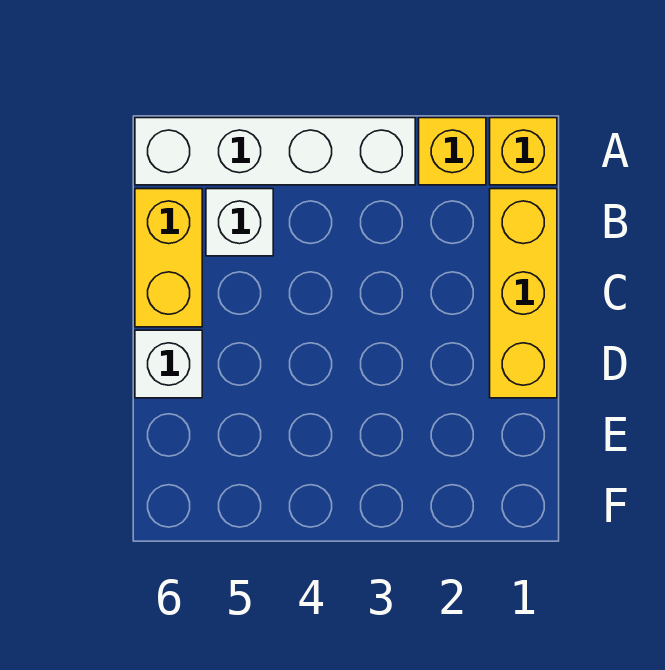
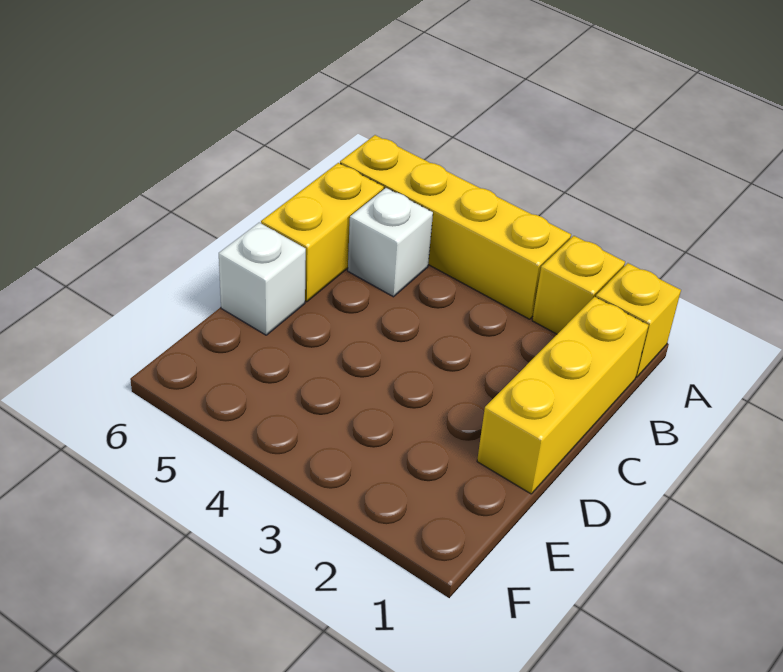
white brick A3:A6 level 1 -> yellow brick A3:A6 level 1

